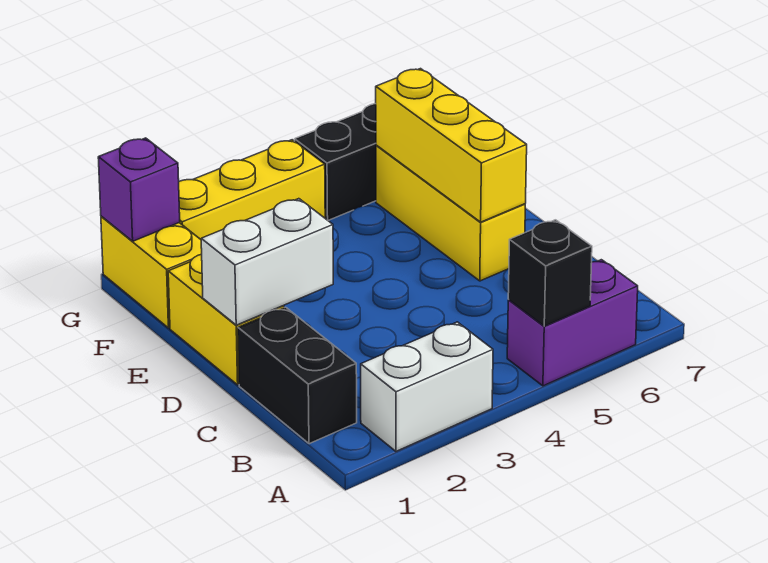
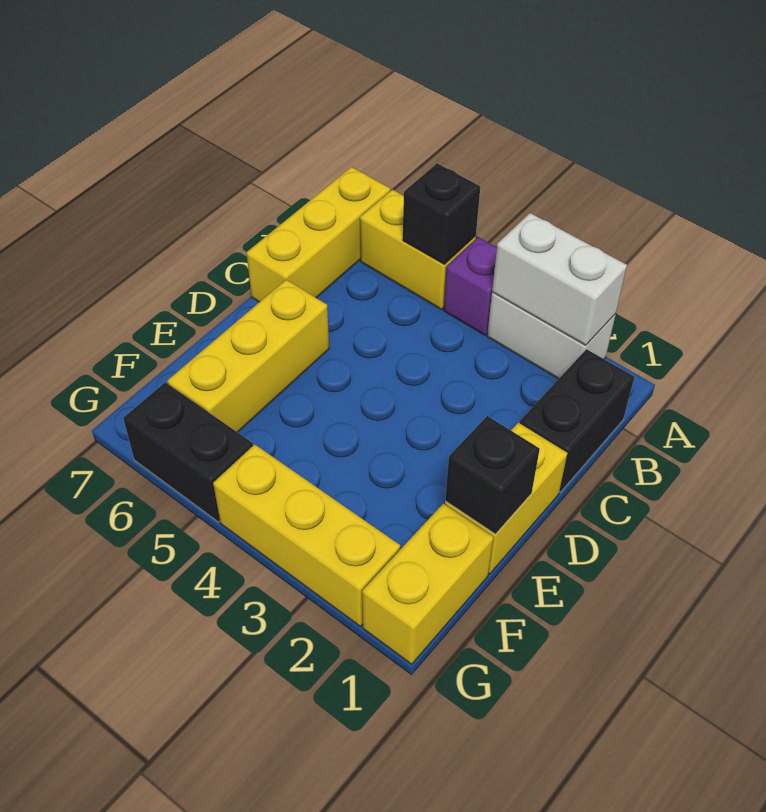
purple brick A5:A6 level 1 -> yellow brick A5:A6 level 1
white brick D1:D2 level 2 -> white brick A2:A3 level 2
yellow brick D6:F6 level 2 -> yellow brick A7:C7 level 1
none -> black brick E1 level 2
purple brick G1 level 2 -> purple brick A4 level 1

